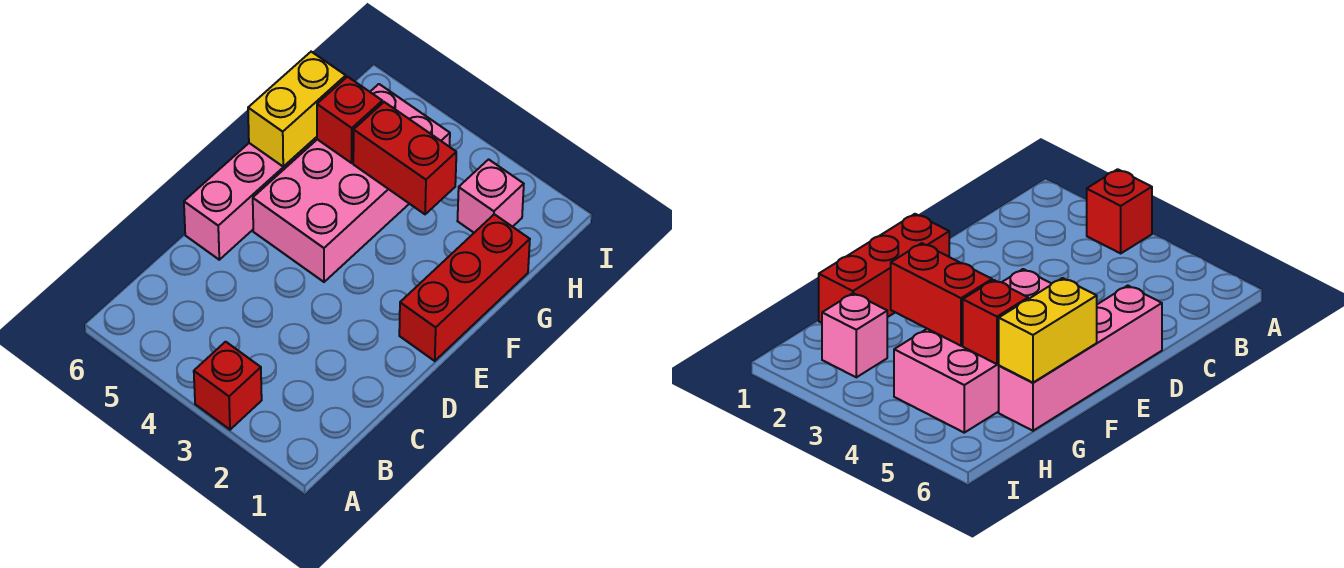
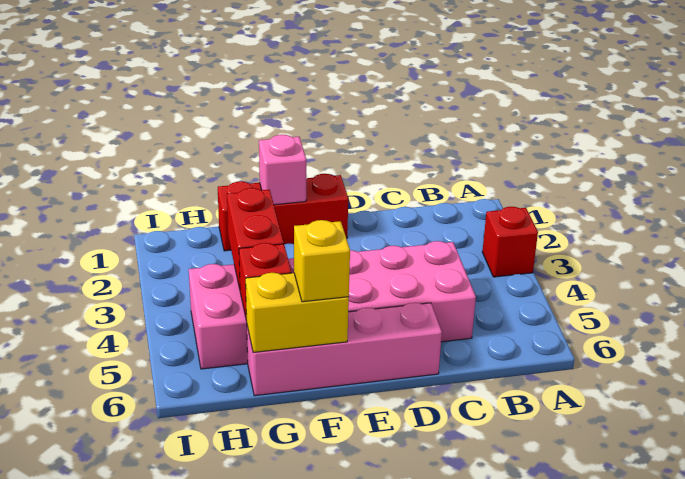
pink brick E4:H5 level 1 -> pink brick C4:H5 level 1
none -> yellow brick F6 level 3
pink brick H2 level 1 -> pink brick F1 level 2

